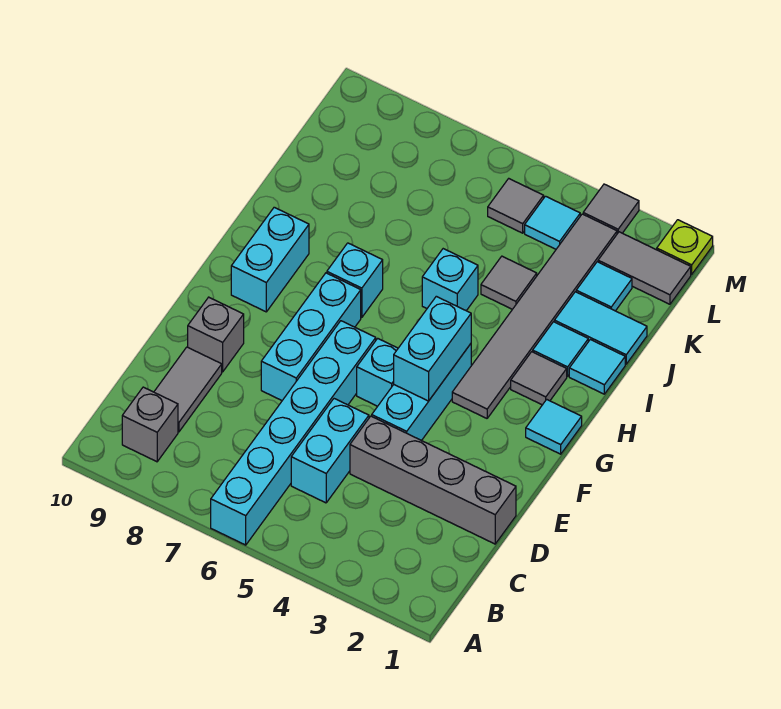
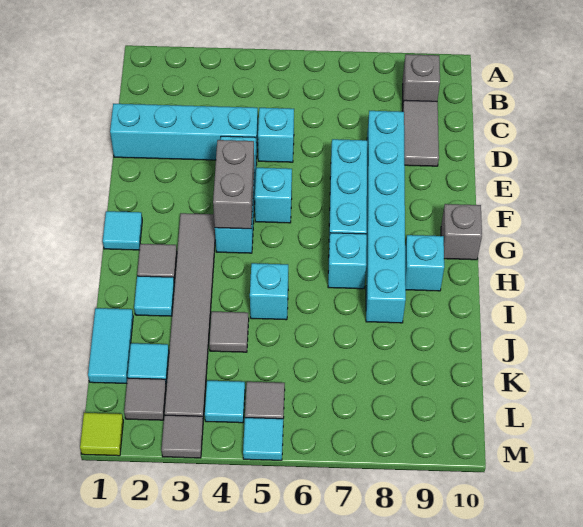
cyan brick A6:F6 level 1 -> cyan brick D8:I8 level 1
cyan brick C5:D5 level 1 -> cyan brick D5 level 1
grey brick D1:D4 level 1 -> cyan brick D1:D4 level 1
grey brick E9 level 1 -> grey brick G10 level 1
cyan brick F4:G4 level 2 -> grey brick F4:G4 level 2
cyan brick G9:H9 level 1 -> cyan brick H9 level 1
cyan tile I1 level 1 -> cyan tile M5 level 1
cyan tile J1:J2 level 1 -> cyan tile J1:K1 level 1
grey tile L1:L2 level 1 -> grey tile L2 level 1
lime plate M1 level 1 -> lime tile M1 level 1

